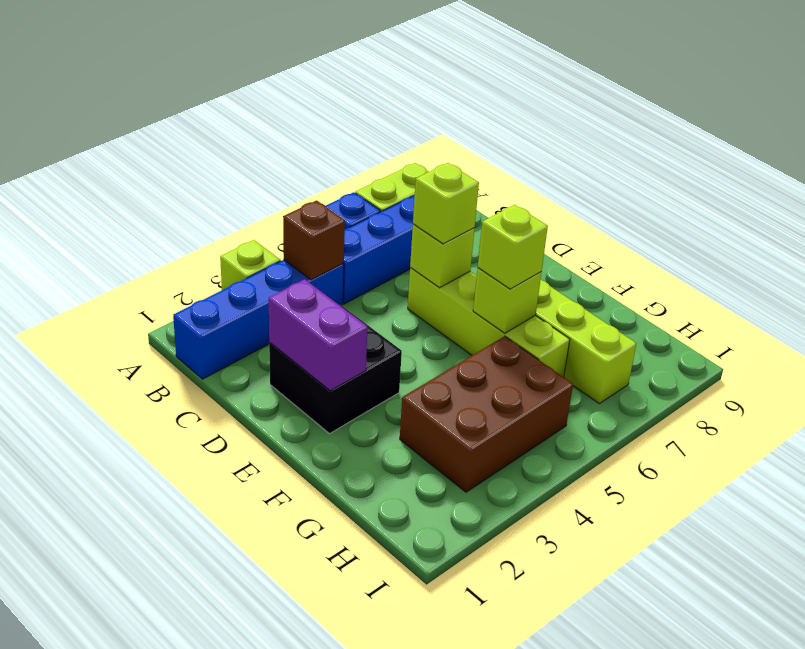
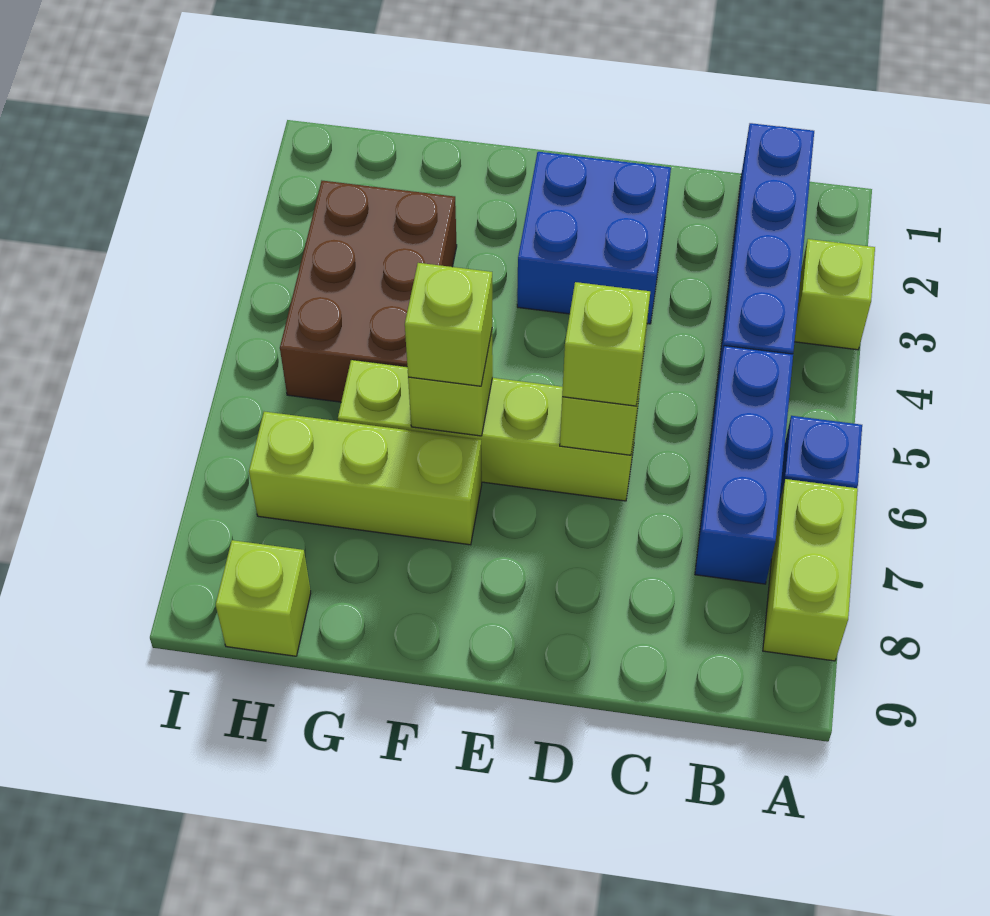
brown brick B4 level 2 -> none
black brick D2:E3 level 1 -> blue brick D2:E3 level 1
purple brick D2:E2 level 2 -> none
none -> lime brick H9 level 1

